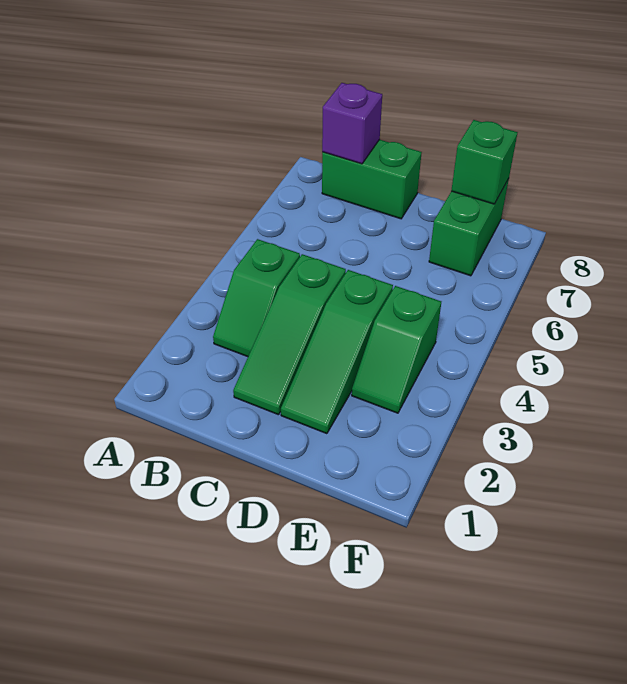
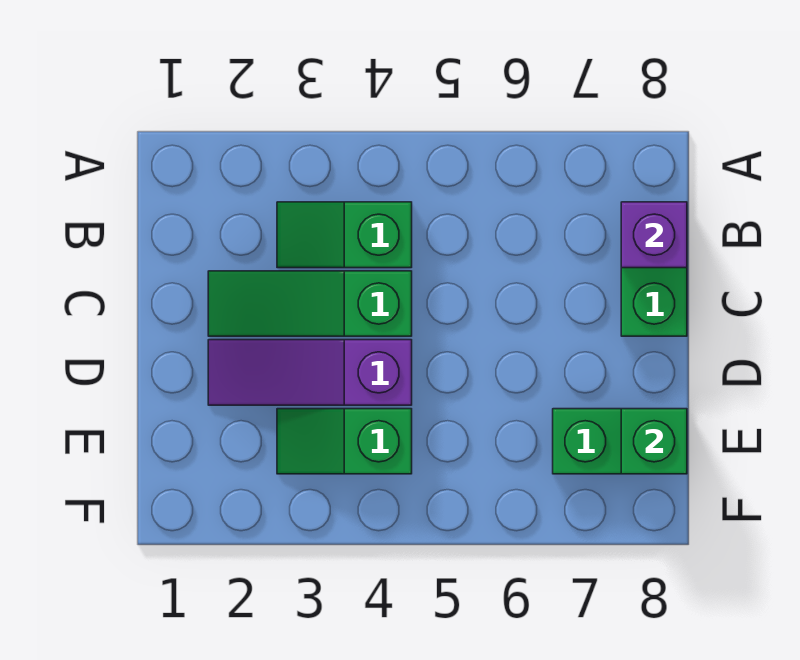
green slope D2:D4 level 1 top 4 -> purple slope D2:D4 level 1 top 4

